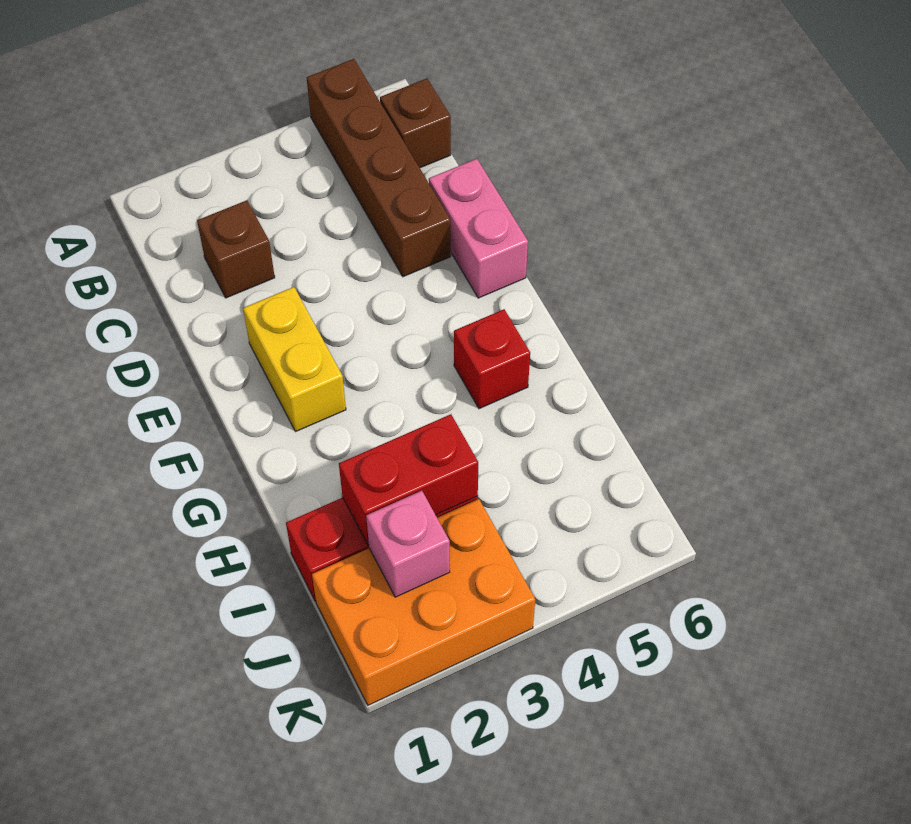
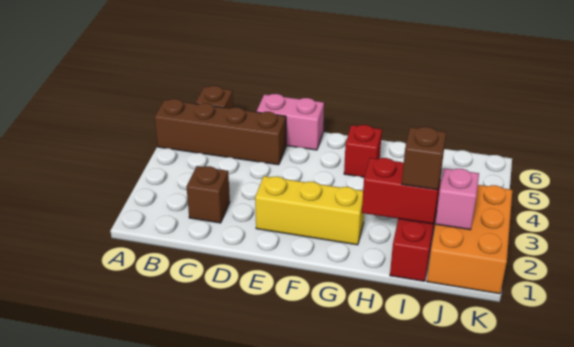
yellow brick E2:F2 level 1 -> yellow brick E2:G2 level 1
red brick I2:I3 level 2 -> red brick H2:I2 level 2
none -> brown brick I2 level 3

